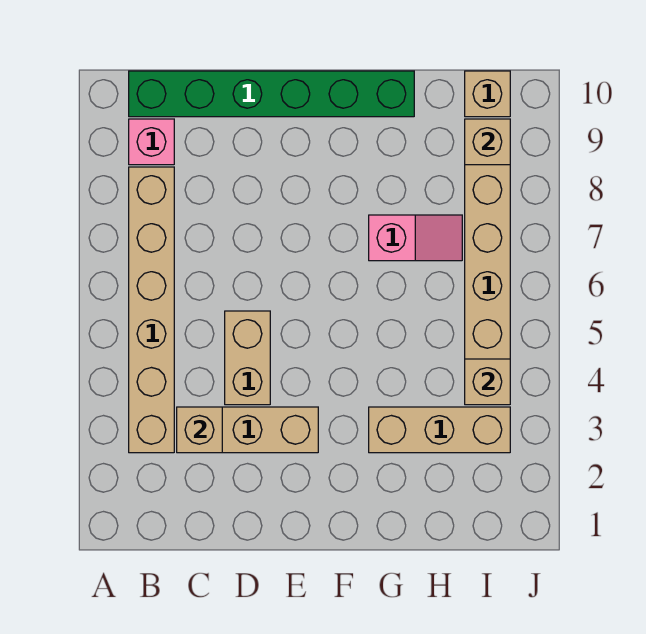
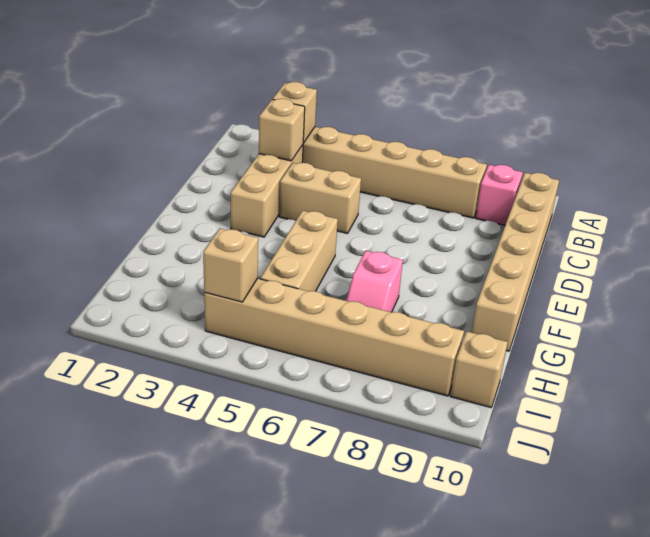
green brick B10:G10 level 1 -> tan brick B10:G10 level 1
tan brick G3:I3 level 1 -> tan brick F5:H5 level 1
tan brick I9 level 2 -> tan brick B3 level 2

